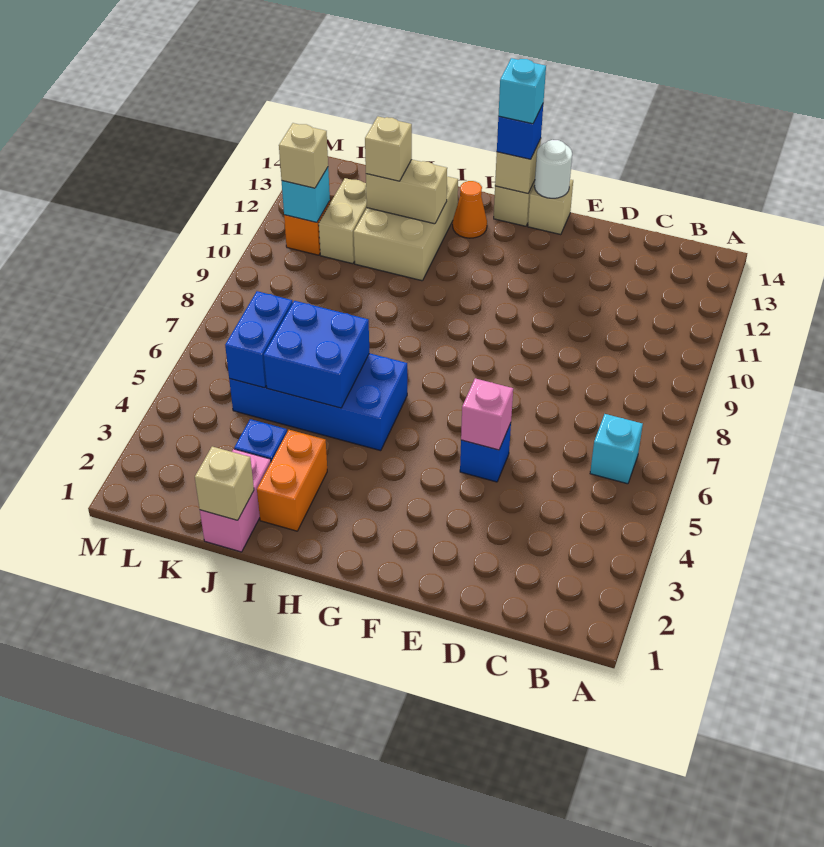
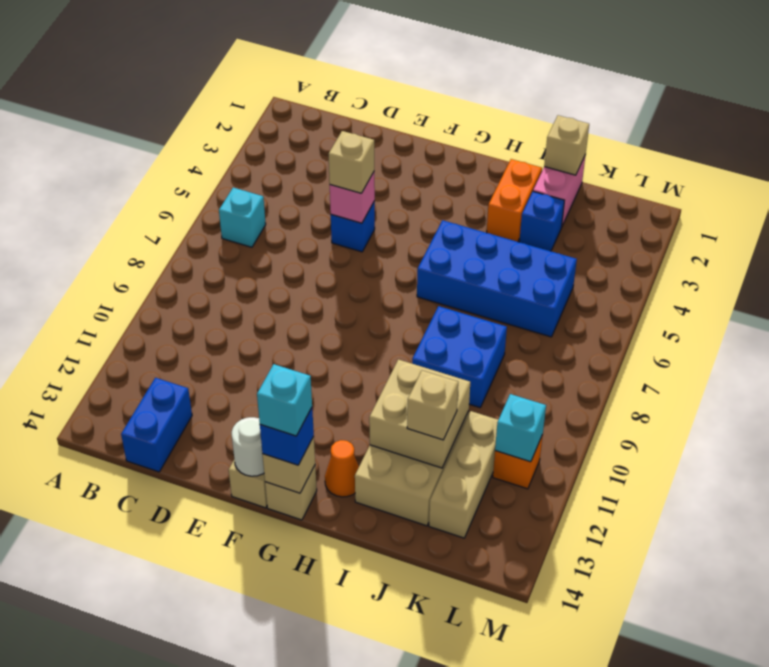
blue brick I5:J6 level 2 -> blue brick I8:J9 level 1
tan brick I12:J12 level 2 -> tan brick I11:J12 level 2
blue brick K5:K6 level 2 -> blue brick C13:C14 level 1
tan brick K11:K12 level 1 -> tan brick K11:K13 level 1
tan brick L11 level 3 -> tan brick E5 level 3

